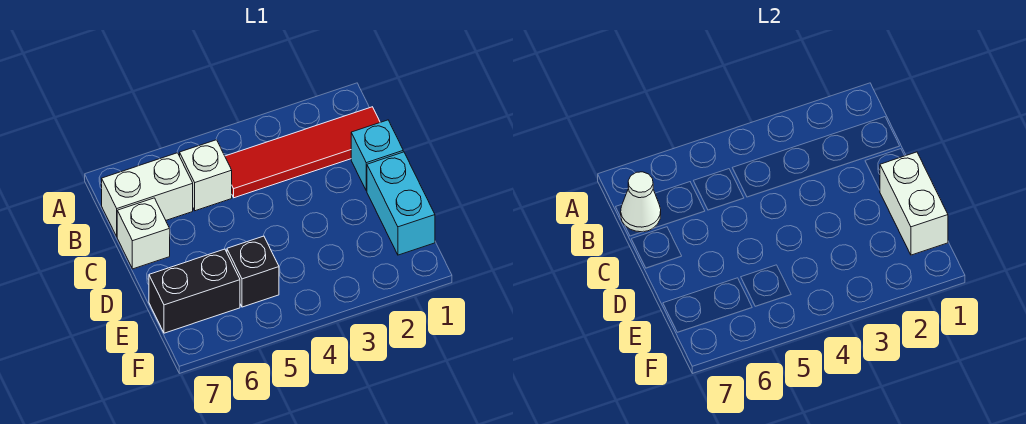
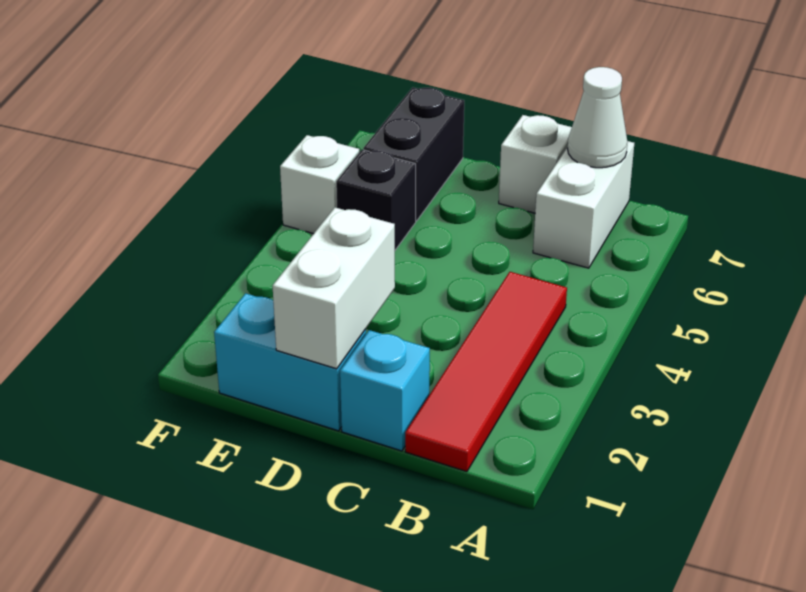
white brick B5 level 1 -> white brick F5 level 1
white brick D1:E1 level 2 -> white brick D1:D2 level 2

